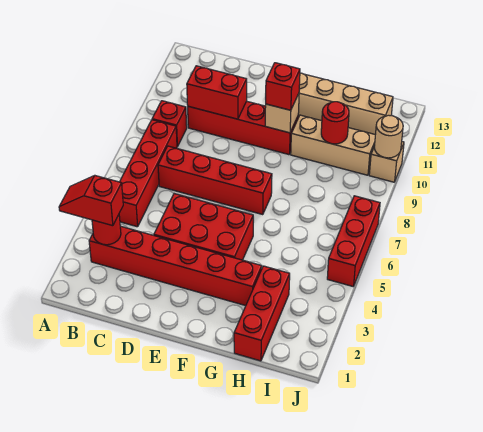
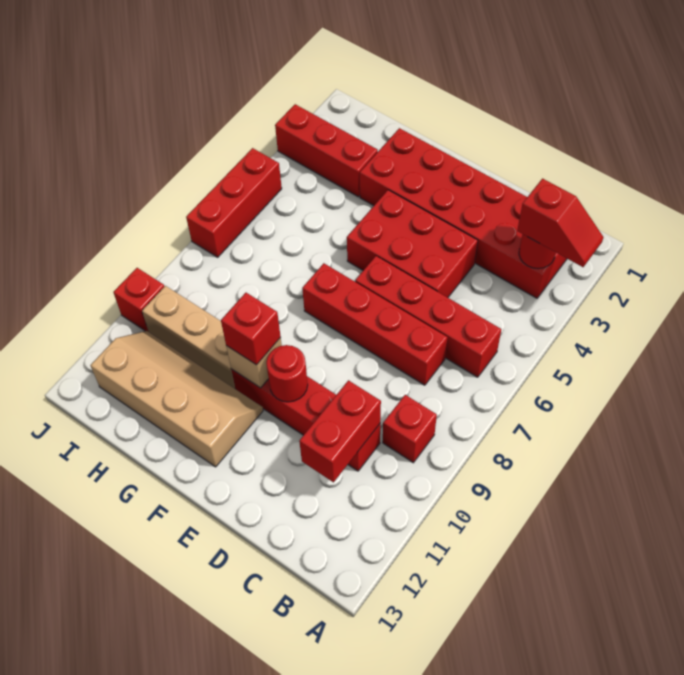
red brick B3:G3 level 1 -> red brick B2:G3 level 1
red brick B5:B8 level 1 -> red brick B6:E6 level 1
red brick C10:D10 level 2 -> red brick C10:C11 level 2
red brick H1:H3 level 1 -> red brick H3:J3 level 1
red round brick H10 level 2 -> red round brick E10 level 2
tan brick J10 level 1 -> red brick J10 level 1
tan round brick J10 level 2 -> none

